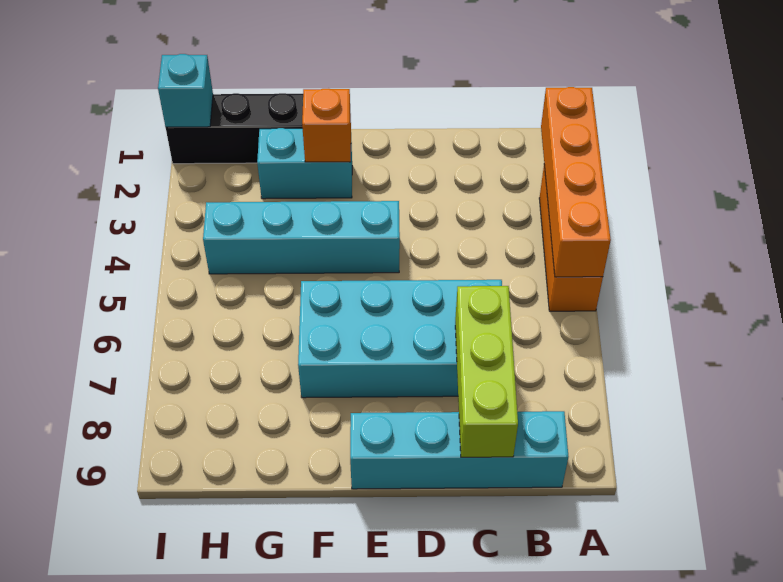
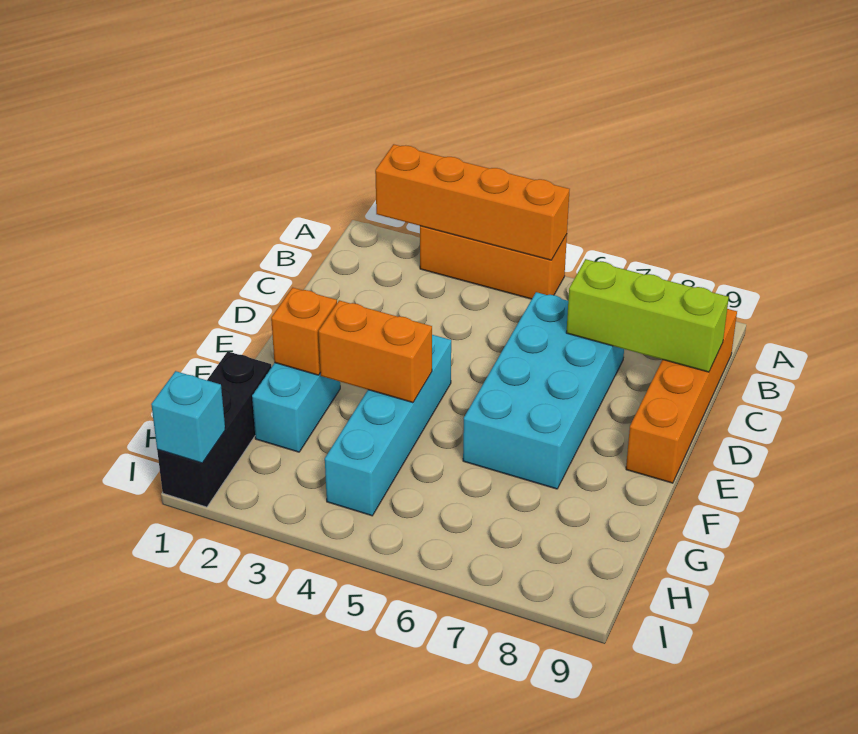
cyan brick B9:E9 level 1 -> orange brick B9:E9 level 1
none -> orange brick F3:F4 level 2

